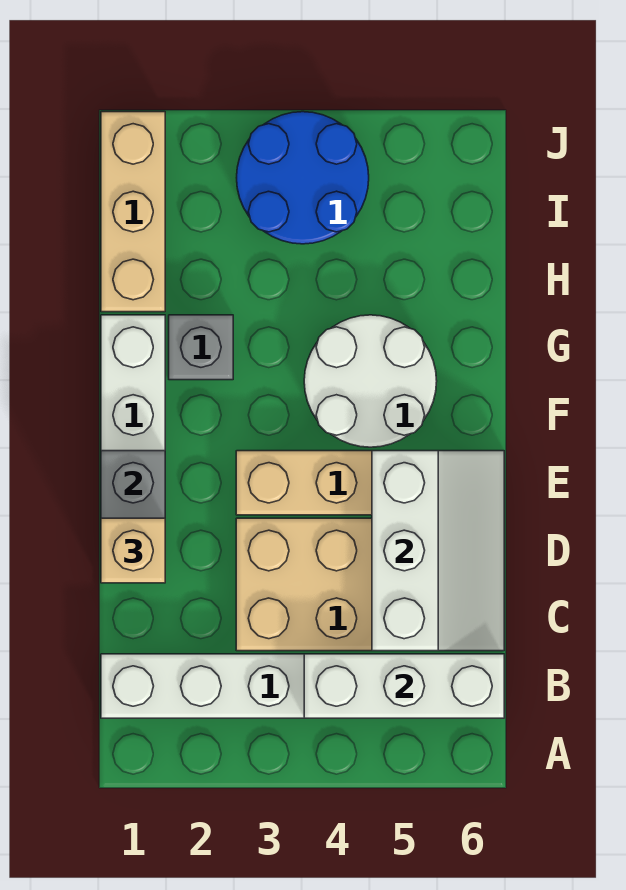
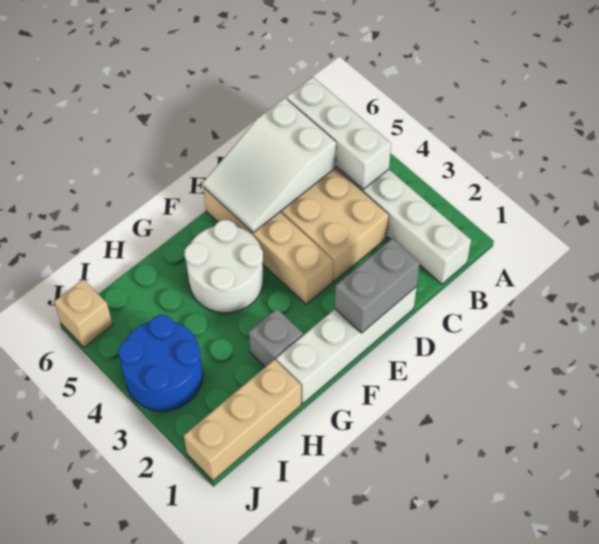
white slope C5:E6 level 2 top 5 -> white slope C5:E6 level 2 top C
tan brick D1 level 3 -> tan brick J6 level 1

